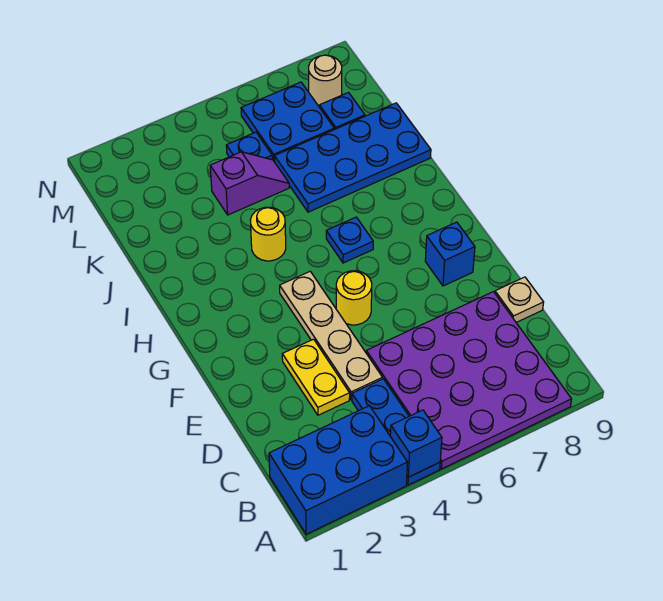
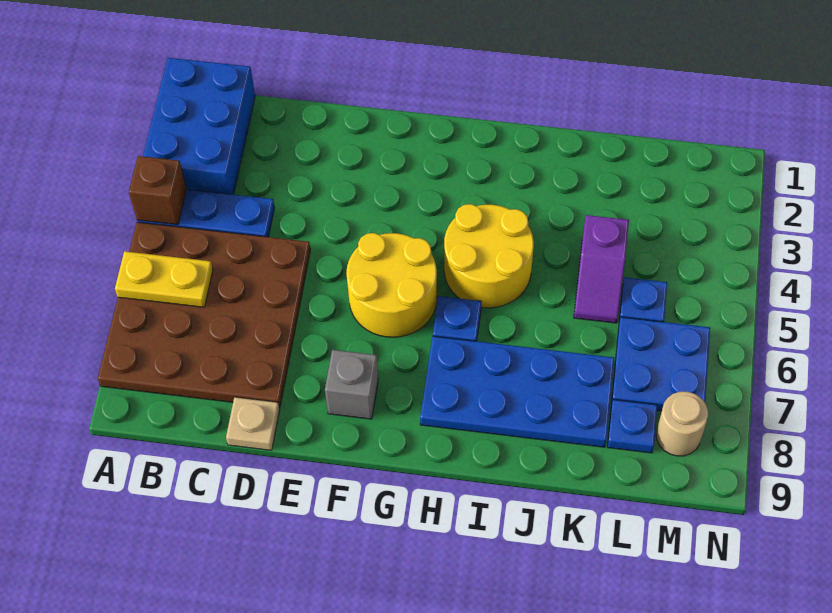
blue brick A4 level 2 -> brown brick A4 level 2
purple plate A5:D8 level 1 -> brown plate A5:D8 level 1
yellow plate D3:E3 level 1 -> yellow plate A6:B6 level 2
tan plate D4:G4 level 1 -> none
yellow round brick F5 level 1 -> yellow round brick F5:G6 level 1
blue brick F8 level 1 -> grey brick F8 level 1
yellow round brick I4 level 1 -> yellow round brick H4:I5 level 1
blue plate J6:K9 level 1 -> blue plate H7:K8 level 1

